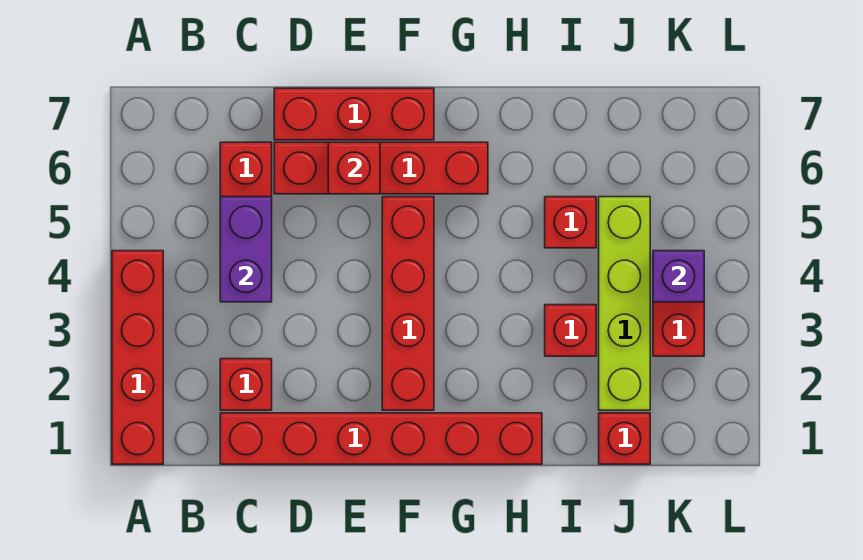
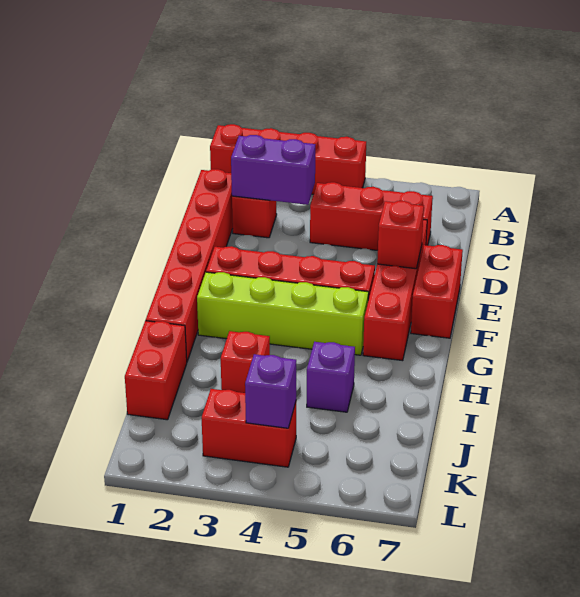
purple brick C4:C5 level 2 -> purple brick C2:C3 level 2
red brick D7:F7 level 1 -> red brick E7:F7 level 1
red brick I5 level 1 -> purple brick I5 level 1
red brick J1 level 1 -> red brick I1:J1 level 1
lime brick J2:J5 level 1 -> lime brick G2:G5 level 1

